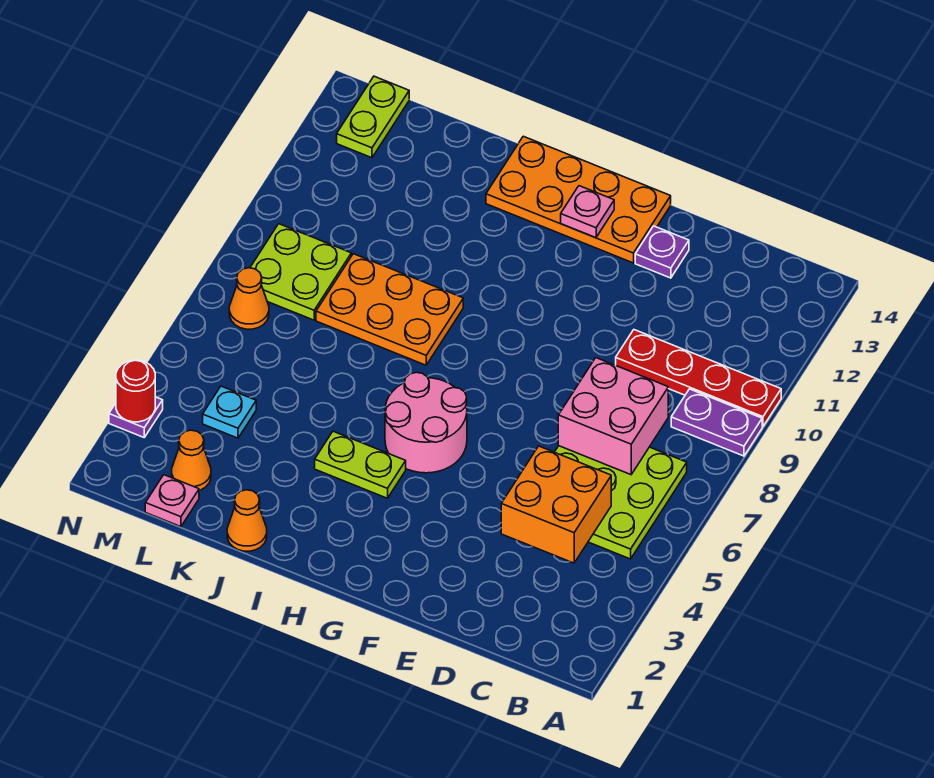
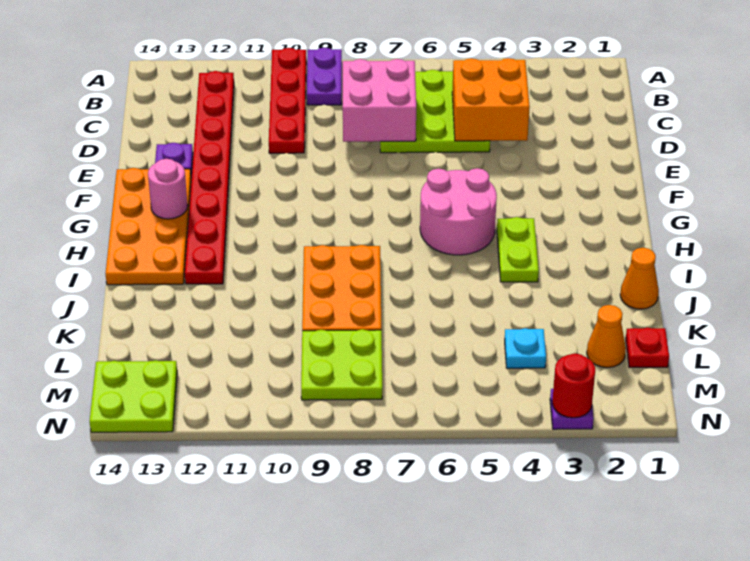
none -> red plate B12:I12 level 1
pink plate G13 level 2 -> pink round brick G13 level 2
pink plate L1 level 1 -> red plate L1 level 1
orange cone M7 level 1 -> none
lime plate M13:M14 level 1 -> lime plate M13:N14 level 1

